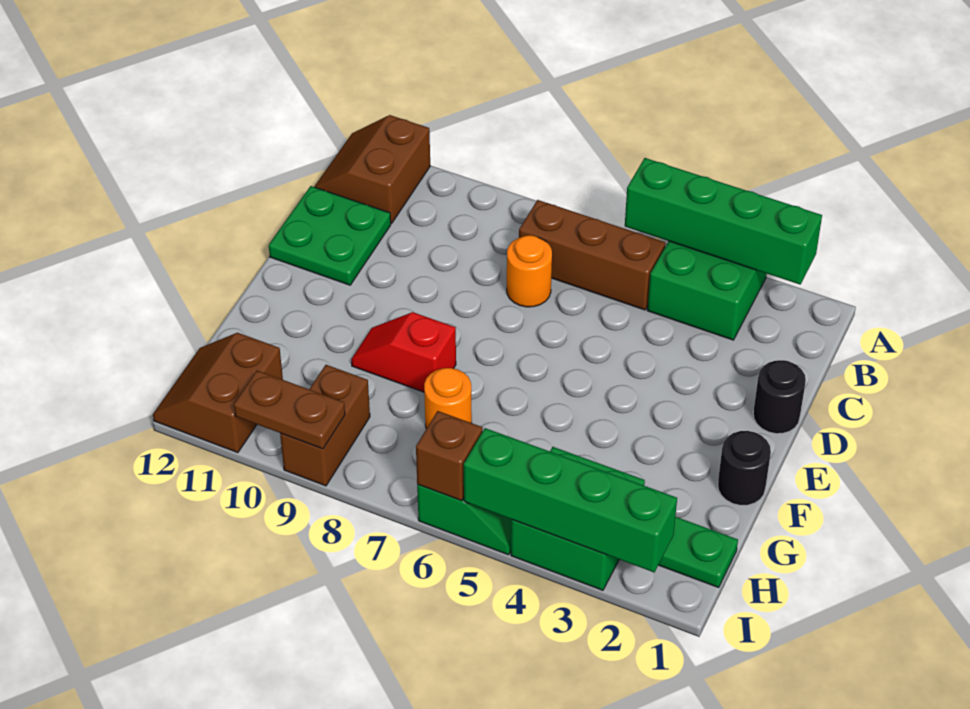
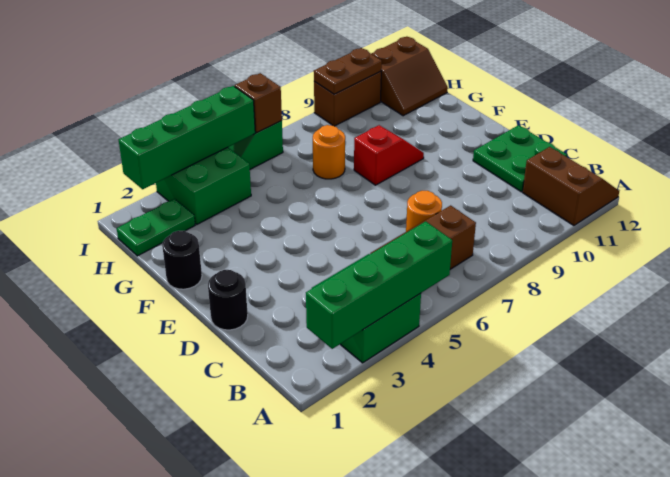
brown brick H9:I9 level 1 -> brown brick I9:I10 level 1
brown slope H11:I12 level 1 top 11 -> brown slope H11:I12 level 1 top I

